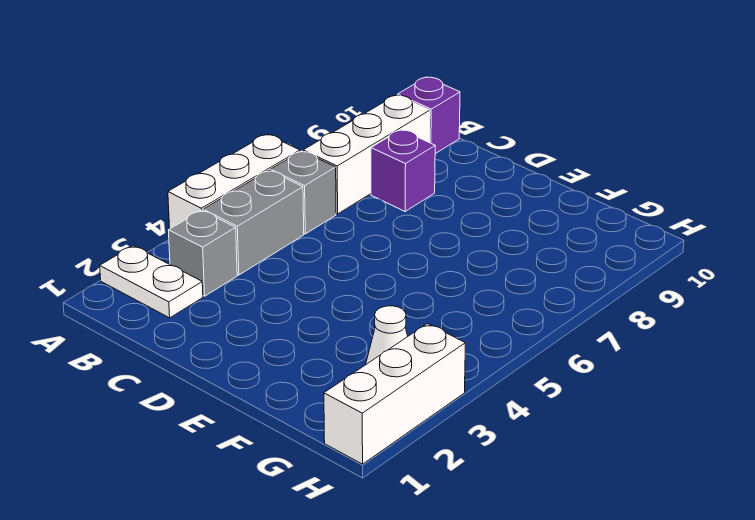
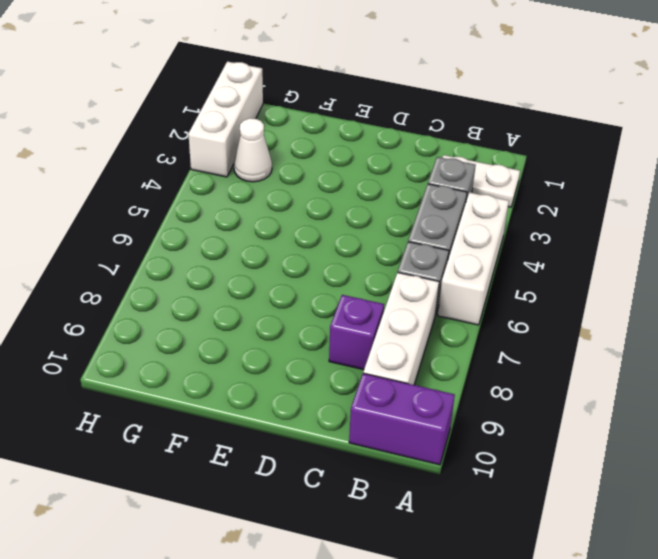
purple brick B10 level 1 -> purple brick A10:B10 level 1

